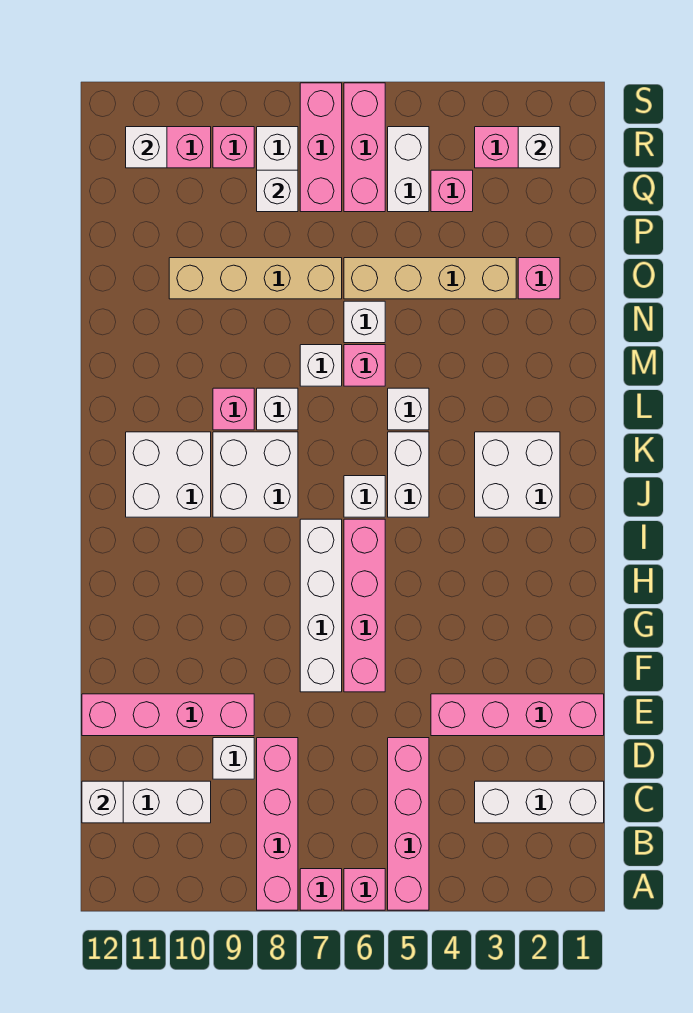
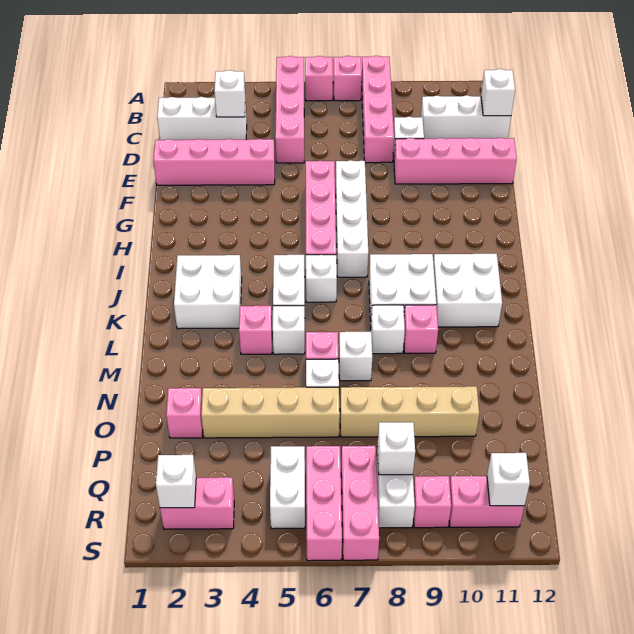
none -> white brick C3 level 2
pink brick Q4 level 1 -> pink brick L4 level 1

